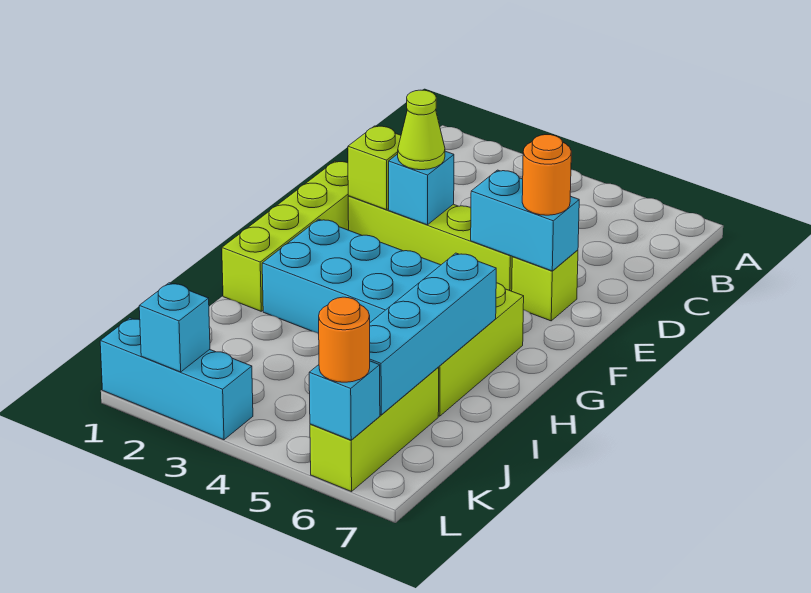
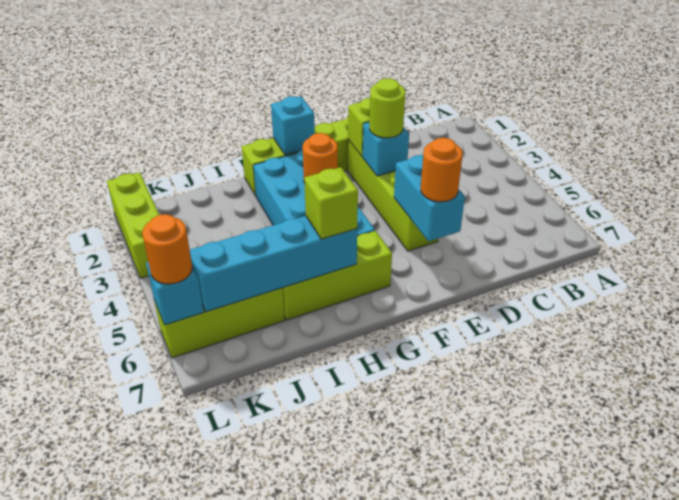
lime cone E3 level 3 -> lime round brick E3 level 3
lime brick E6 level 1 -> lime brick H6 level 3
none -> orange round brick G3 level 2
cyan brick L1:L3 level 1 -> lime brick L1:L3 level 1
cyan brick L2 level 2 -> cyan brick G1 level 2

